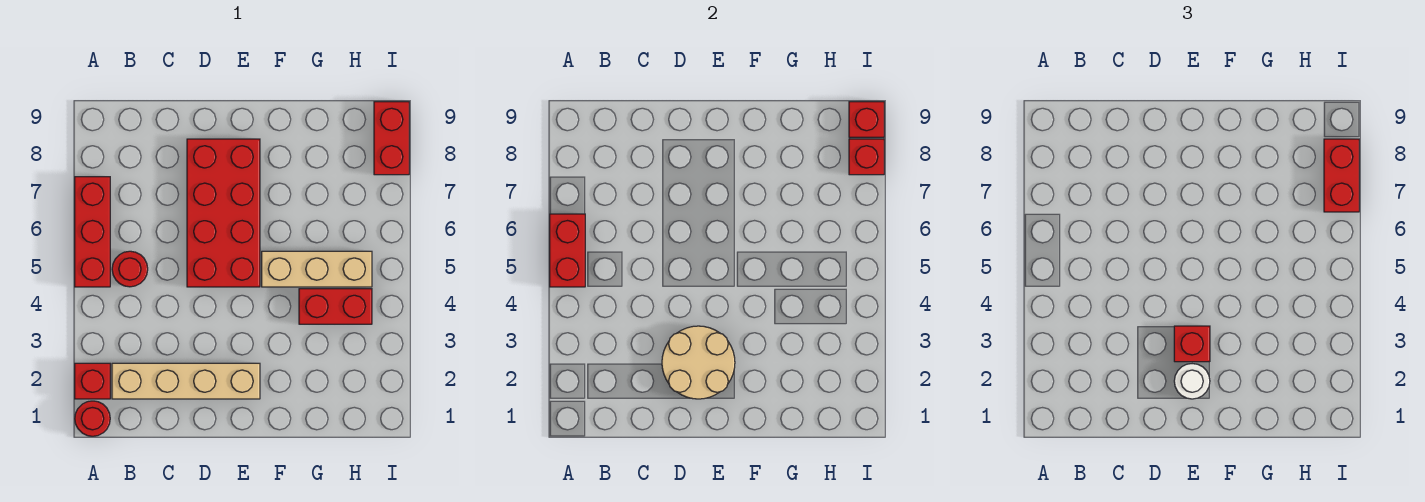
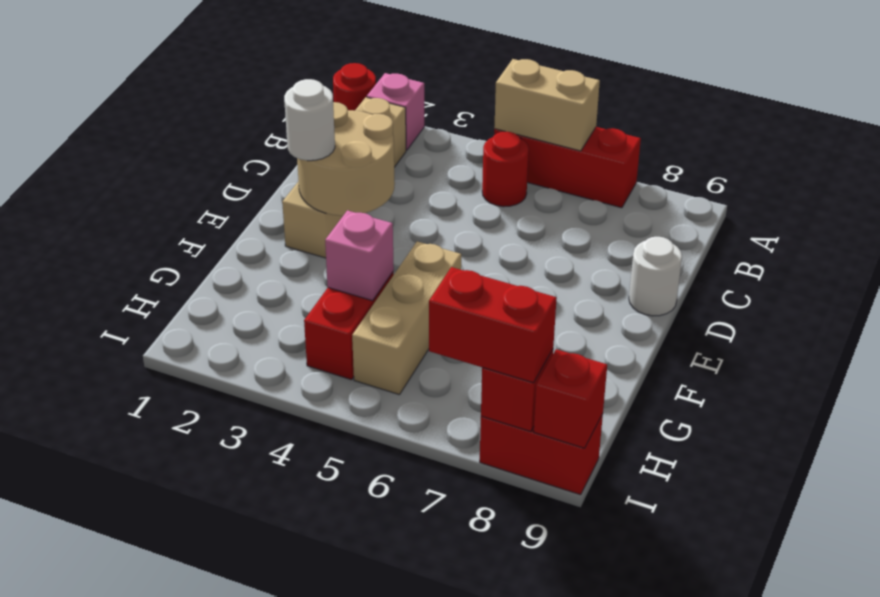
red brick A2 level 1 -> pink brick A2 level 1
red brick A5:A6 level 2 -> tan brick A5:A6 level 2
red brick D5:E8 level 1 -> none
none -> white round brick D9 level 1
red brick E3 level 3 -> none
none -> pink brick G4 level 2

